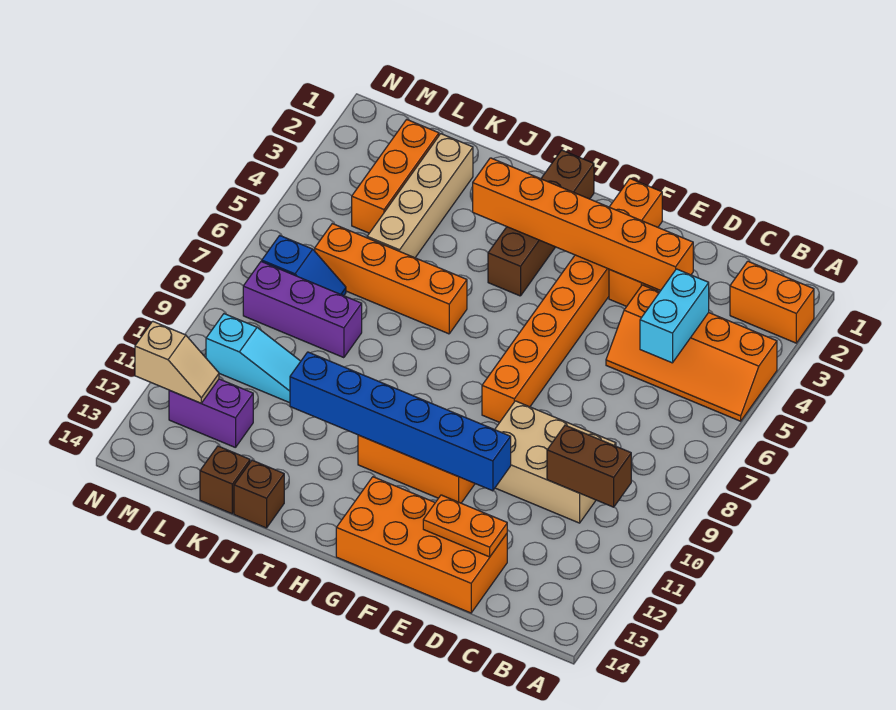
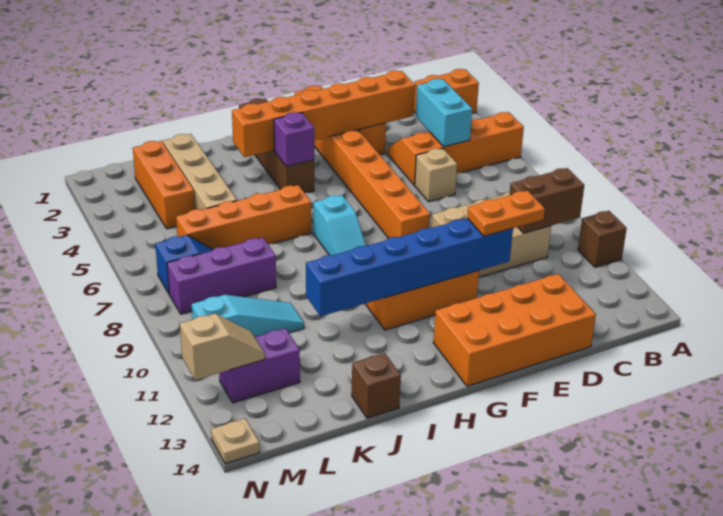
orange slope A4:D5 level 1 top 4 -> orange slope A4:D5 level 1 top 5
none -> tan brick D6 level 1
orange plate D13:E13 level 2 -> orange plate D11:E11 level 3
none -> purple brick H4 level 2
none -> cyan slope H7:H8 level 1 top 7
brown brick K14 level 1 -> brown brick A11 level 1
none -> tan plate N14 level 1

